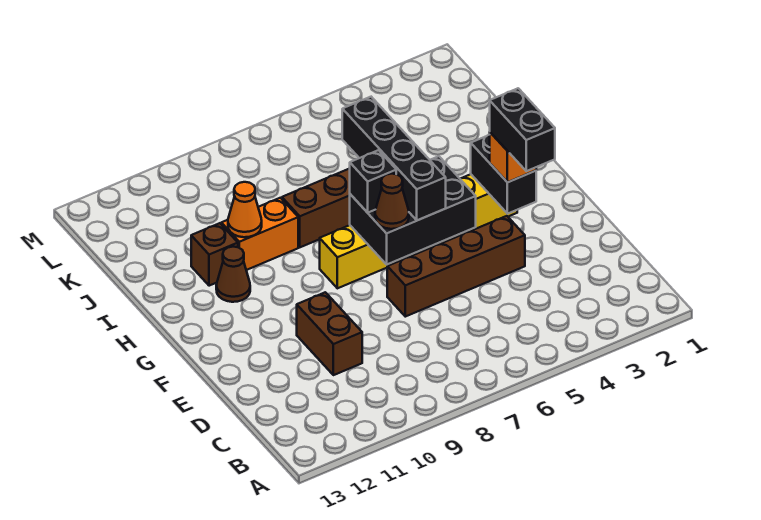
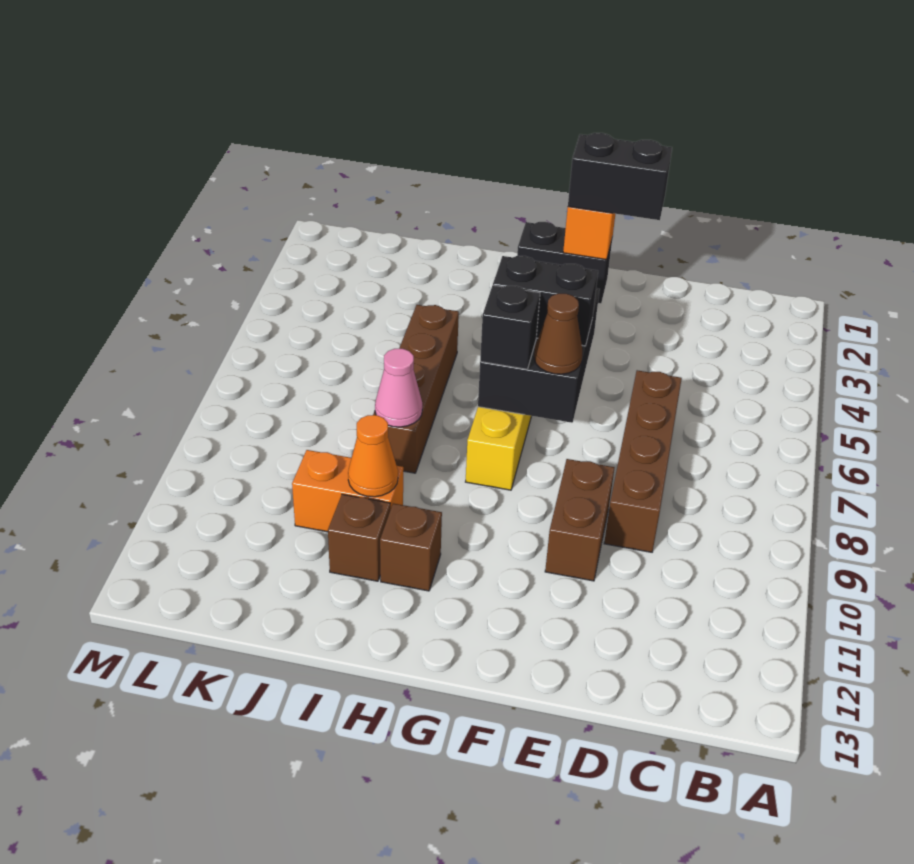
brown brick D10:E10 level 1 -> brown brick E9:E10 level 1
brown brick E4:E7 level 1 -> brown brick D6:D9 level 1
black brick F6:I6 level 3 -> black brick F6:G6 level 3
brown cone H11 level 1 -> brown brick H11 level 1
none -> pink cone I8 level 2
orange brick I9:I10 level 1 -> orange brick I10:J10 level 1

